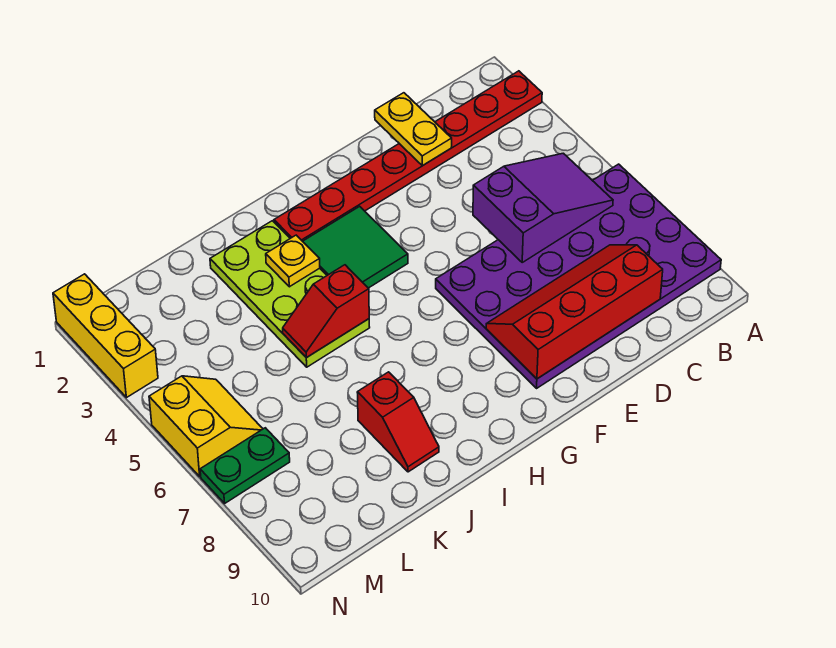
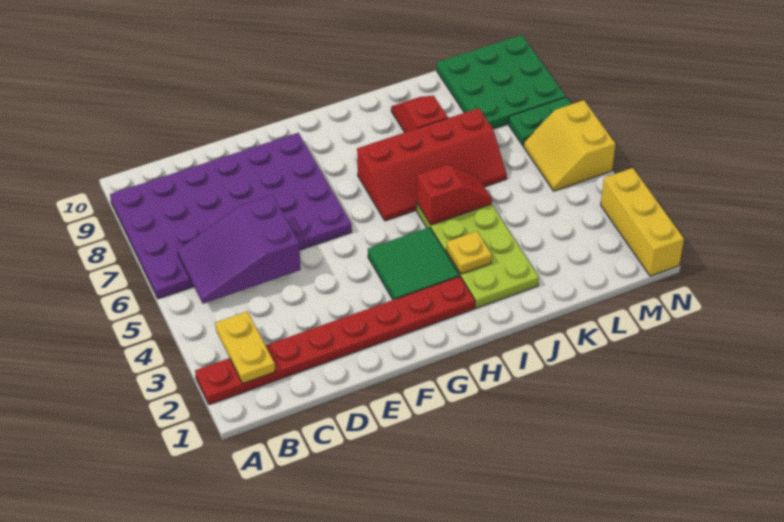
red slope C8:F9 level 2 top 9 -> red slope H6:K7 level 1 top 7
yellow plate D1:D2 level 2 -> yellow plate B2:B3 level 2
none -> green plate L8:N10 level 1

